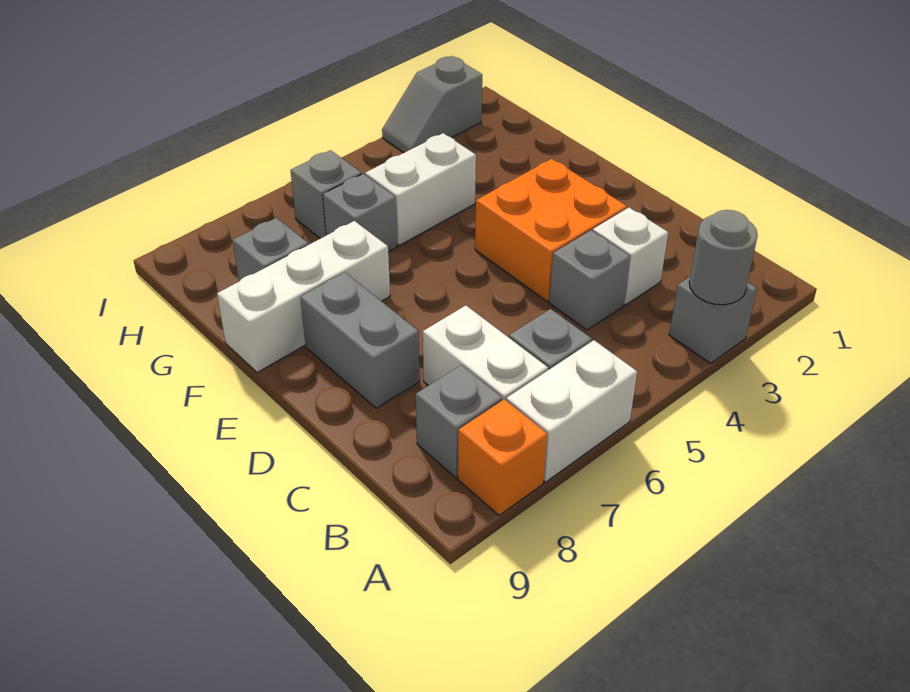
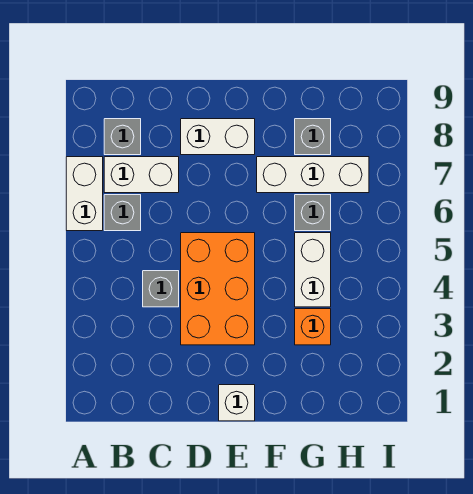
grey brick A3 level 1 -> none
grey round brick A3 level 2 -> none
orange brick A8 level 1 -> orange brick G3 level 1
white brick C3 level 1 -> white brick E1 level 1
orange brick D3:E4 level 1 -> orange brick D3:E5 level 1
grey brick D8:E8 level 1 -> white brick D8:E8 level 1
white brick F7:F9 level 1 -> white brick F7:H7 level 1
grey brick H6 level 1 -> none
grey slope I2:I3 level 1 top 2 -> none

